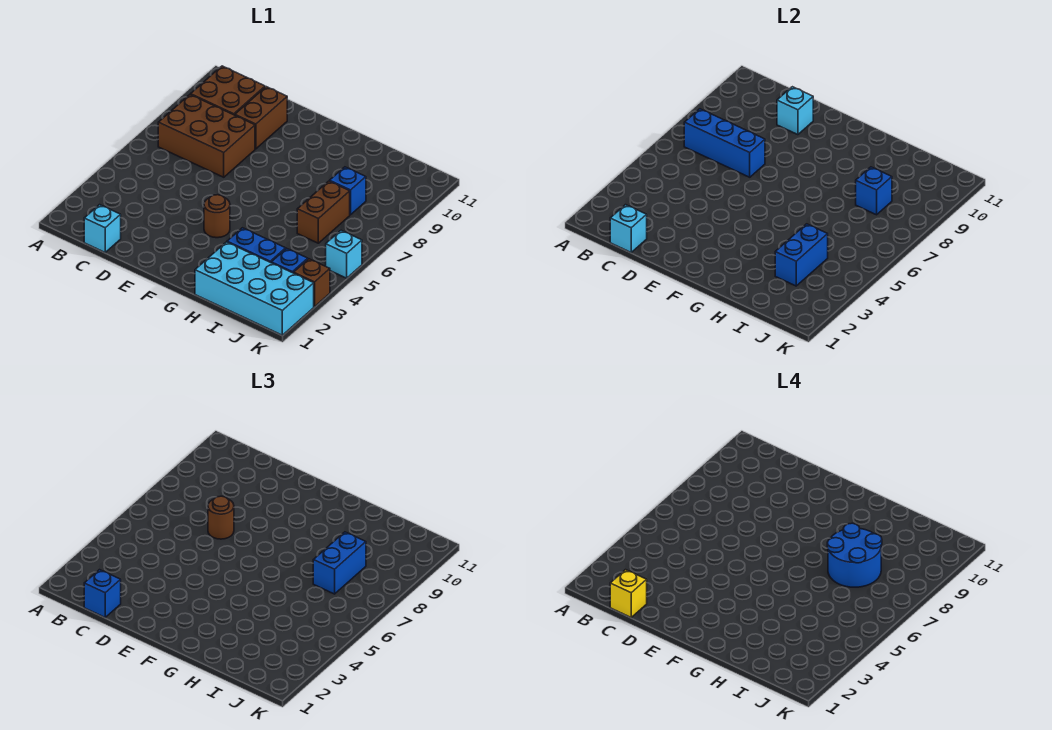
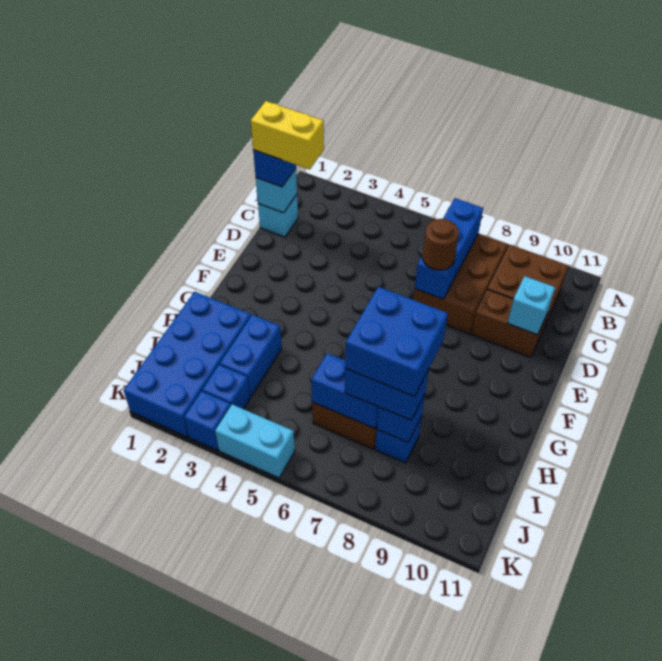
yellow brick C1 level 4 -> yellow brick C1:C2 level 4
brown round brick F4 level 1 -> none
cyan brick H1:K2 level 1 -> blue brick H1:K2 level 1
blue round brick H7:I8 level 4 -> blue brick H7:I8 level 4
blue brick I3:I4 level 2 -> blue brick I6:I7 level 2
brown brick K3 level 1 -> blue brick K3 level 1
cyan brick K5 level 1 -> cyan brick K4:K5 level 1

